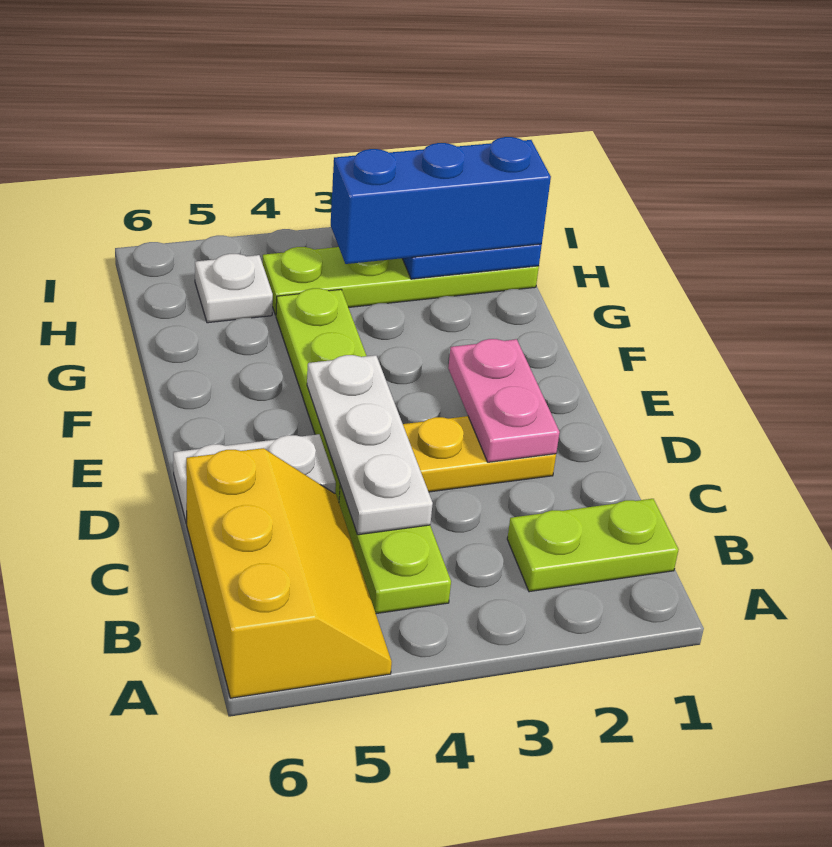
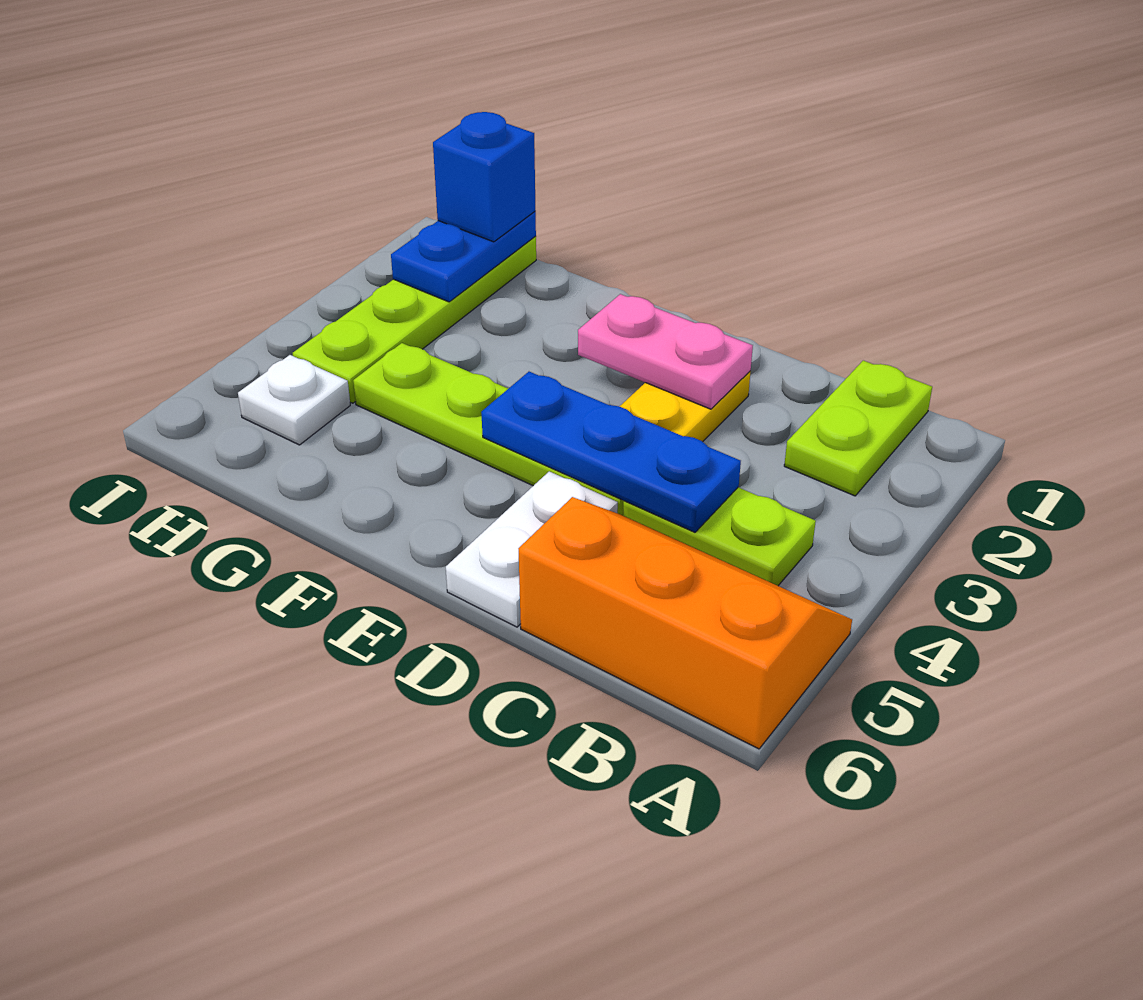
yellow slope A5:C6 level 1 top 6 -> orange slope A5:C6 level 1 top 6
white plate C4:E4 level 2 -> blue plate C4:E4 level 2
blue brick H1:H3 level 3 -> blue brick H1 level 3

